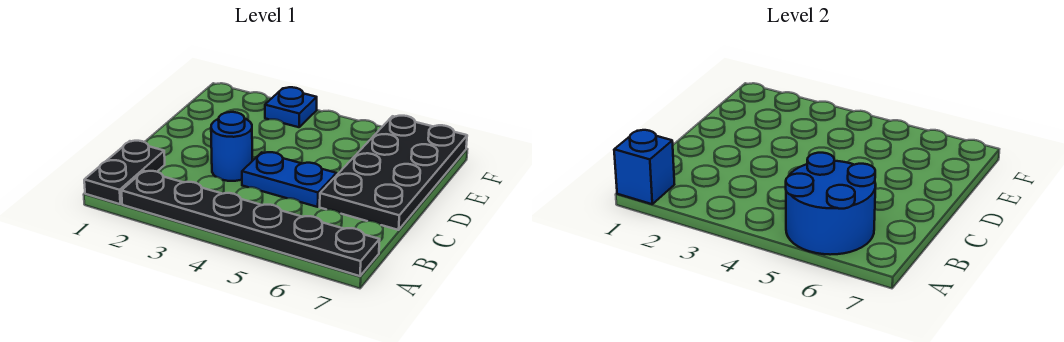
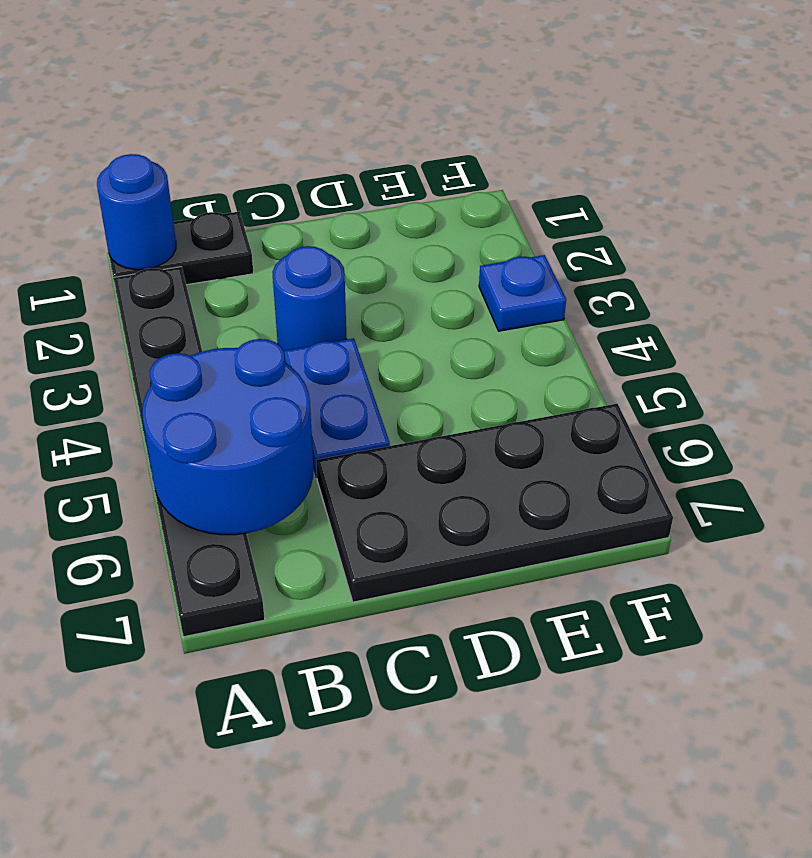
blue brick A1 level 2 -> blue round brick A1 level 2

